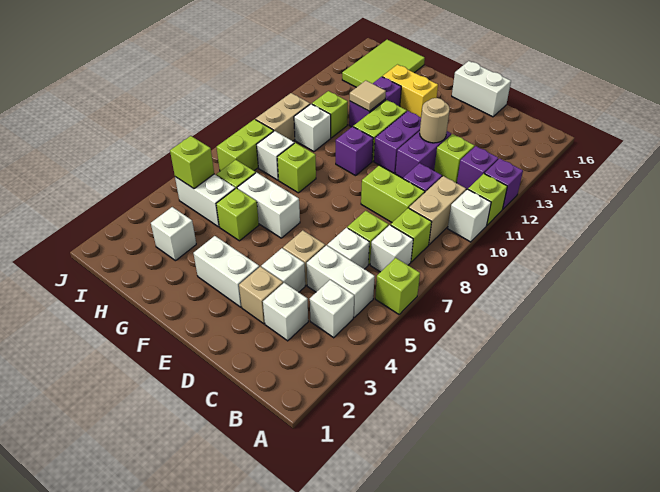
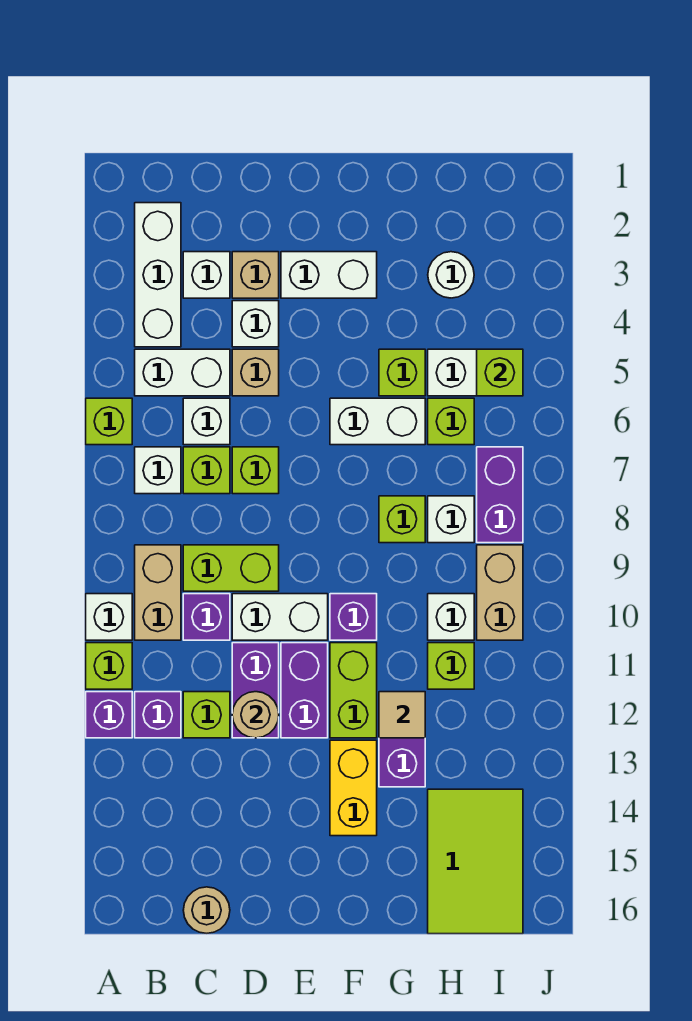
white brick B4 level 1 -> white brick B2:B4 level 1
lime brick B8 level 1 -> lime brick D7 level 1
none -> tan round brick C16 level 1
white brick D16:E16 level 1 -> white brick D10:E10 level 1
yellow brick F14:G14 level 1 -> yellow brick F13:F14 level 1
white brick H3 level 1 -> white round brick H3 level 1
lime brick I7:I8 level 1 -> purple brick I7:I8 level 1

